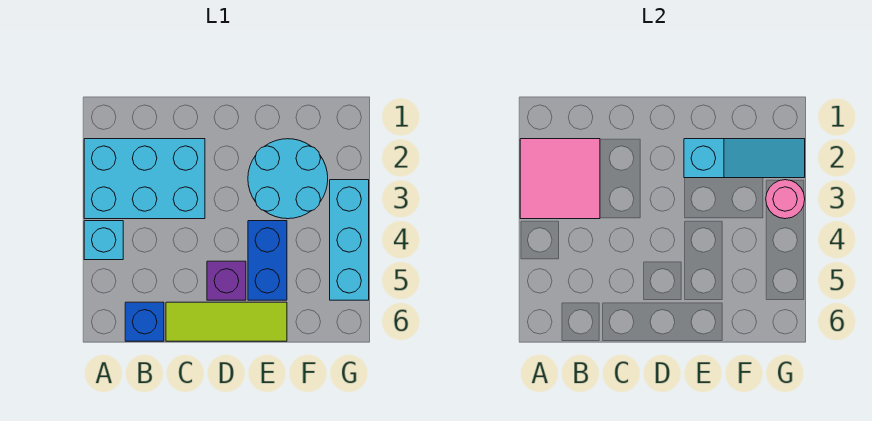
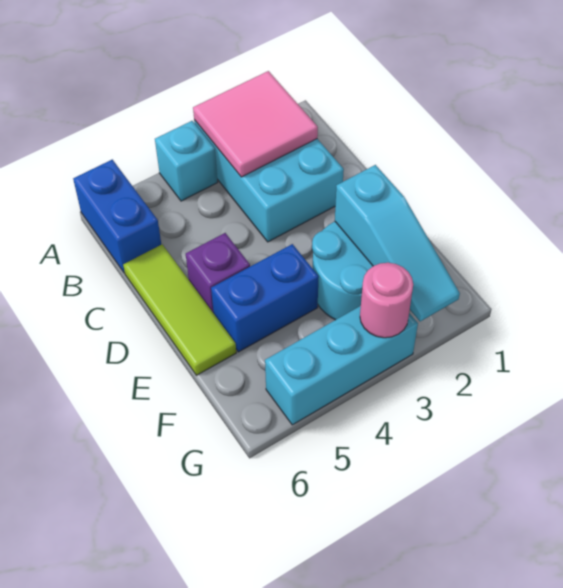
blue brick B6 level 1 -> blue brick A6:B6 level 1

